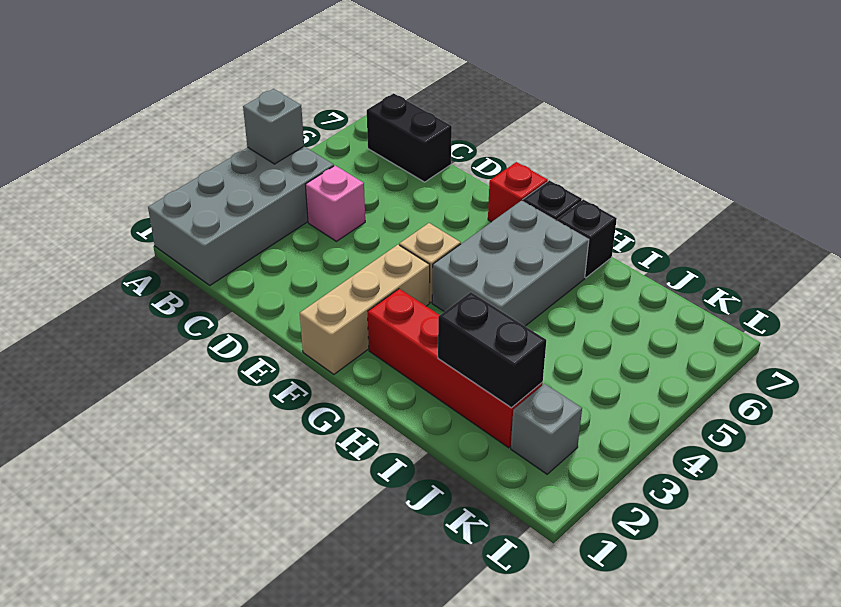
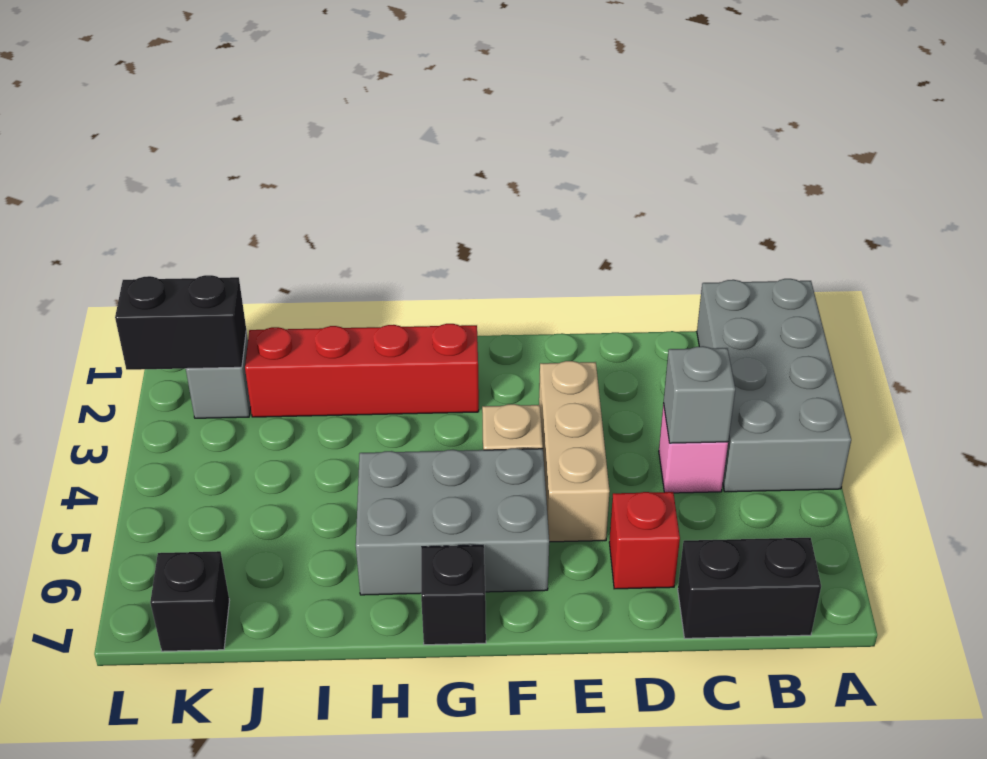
grey brick A4 level 2 -> grey brick C4 level 2
tan brick F1:F3 level 1 -> tan brick E3:E5 level 1
red brick F7 level 1 -> red brick D6 level 1
grey brick G4:H6 level 1 -> grey brick F5:H6 level 1
black brick H7 level 1 -> black brick K7 level 1
black brick I2:J2 level 2 -> black brick K2:L2 level 2

